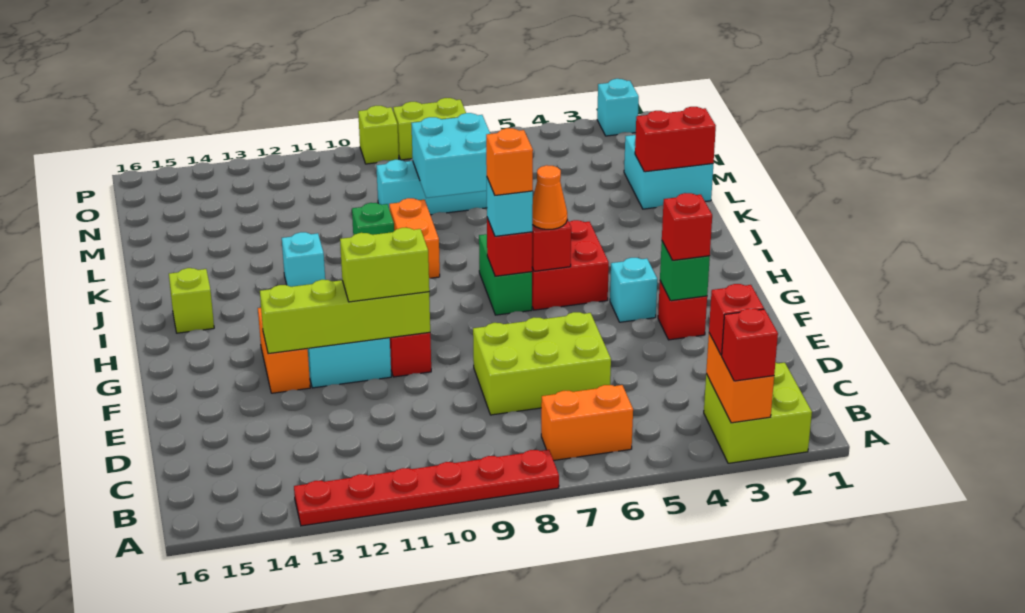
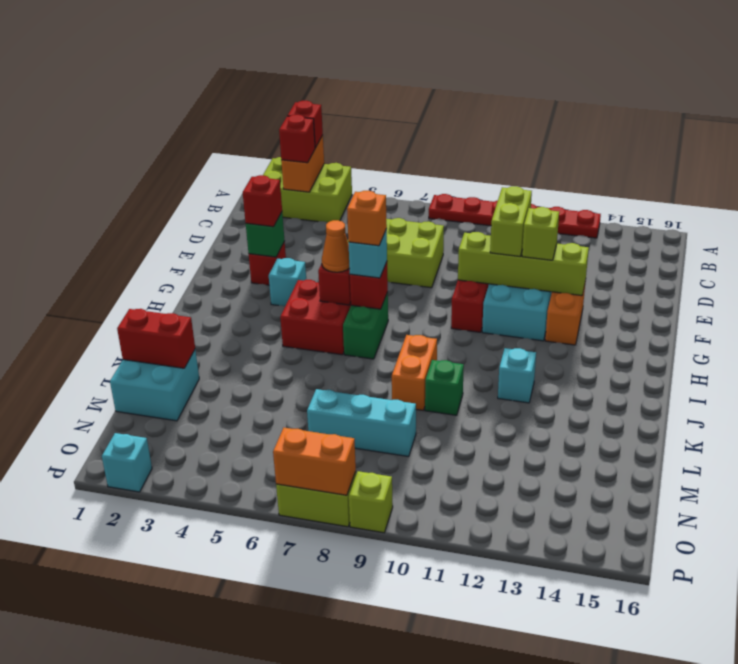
lime brick A2:B3 level 1 -> lime brick A2:B4 level 1
orange brick B6:B7 level 1 -> orange brick P7:P8 level 2
lime brick F10:F11 level 3 -> lime brick E11:F11 level 3
lime brick I15 level 1 -> lime brick F12 level 3
cyan brick L7:M8 level 2 -> none

